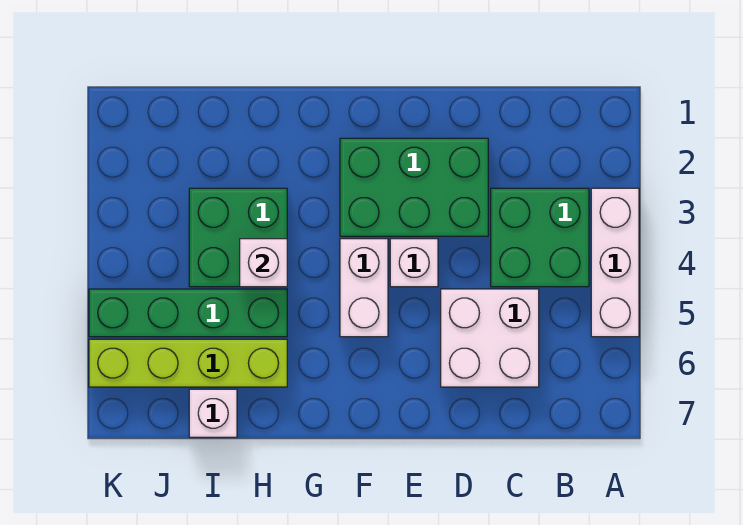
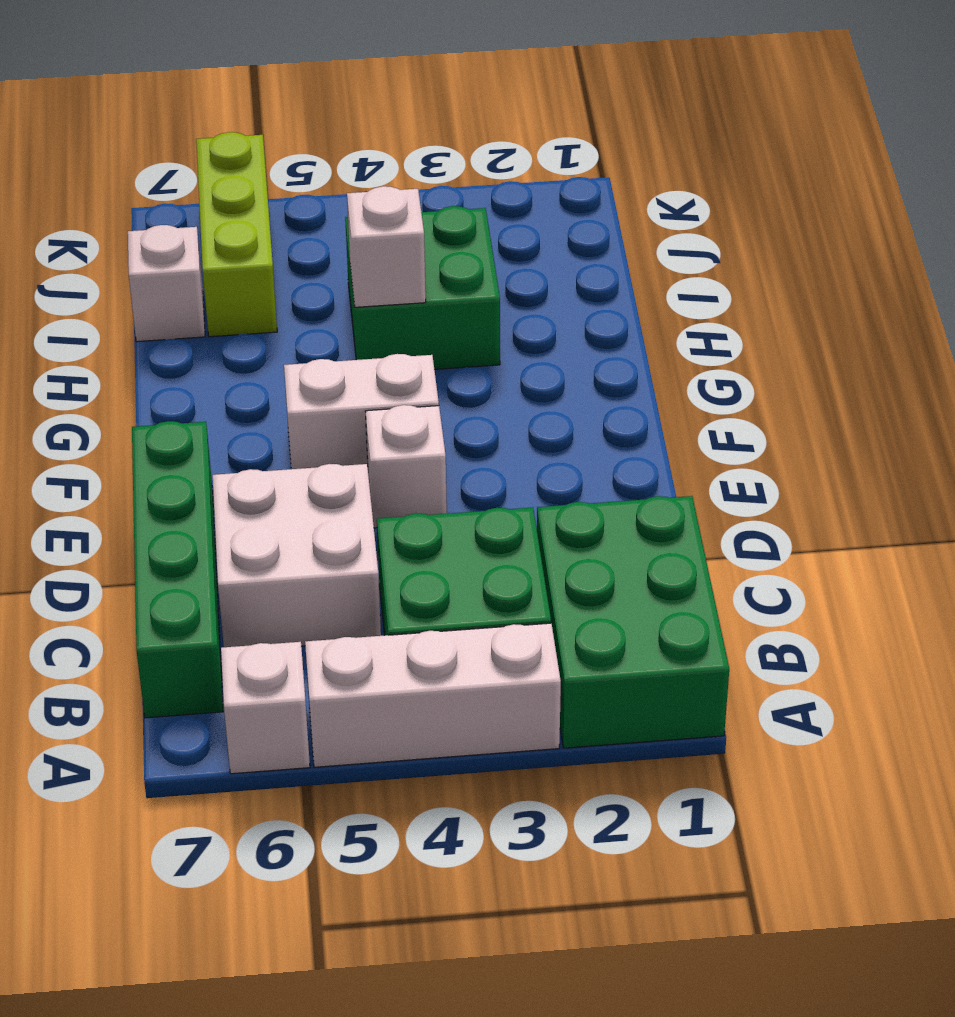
none -> white brick A6 level 1
green brick D2:F3 level 1 -> green brick A1:C2 level 1
green brick H5:K5 level 1 -> green brick B7:E7 level 1
lime brick H6:K6 level 1 -> lime brick I6:K6 level 1

